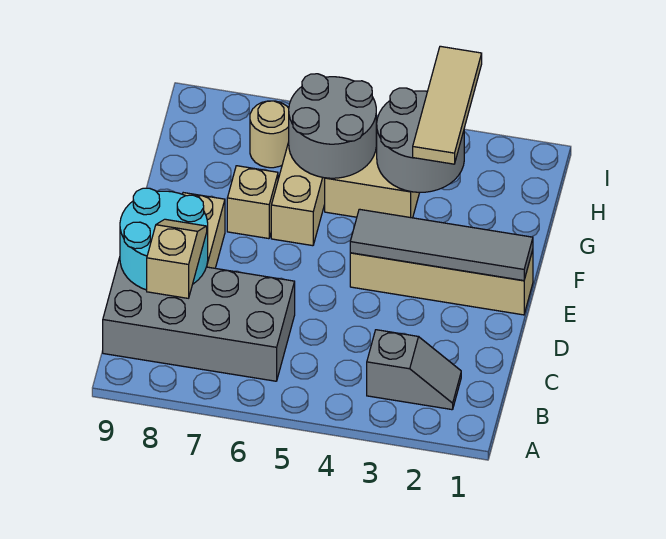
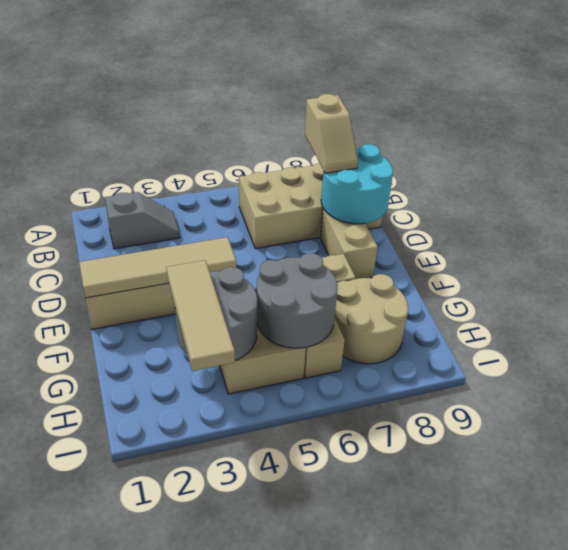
grey slope B2:B3 level 1 top 3 -> grey slope B2:B3 level 1 top 2
grey brick B6:C9 level 1 -> tan brick B6:C9 level 1
grey tile E1:E4 level 2 -> tan tile E1:E4 level 2
tan round brick H7 level 1 -> tan round brick G7:H8 level 1

